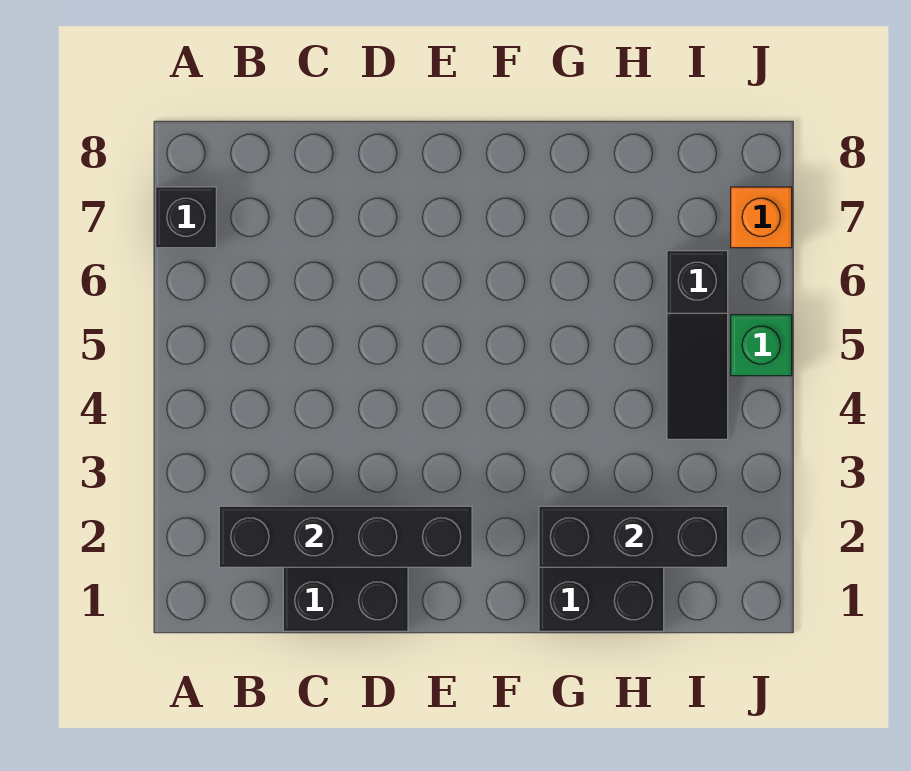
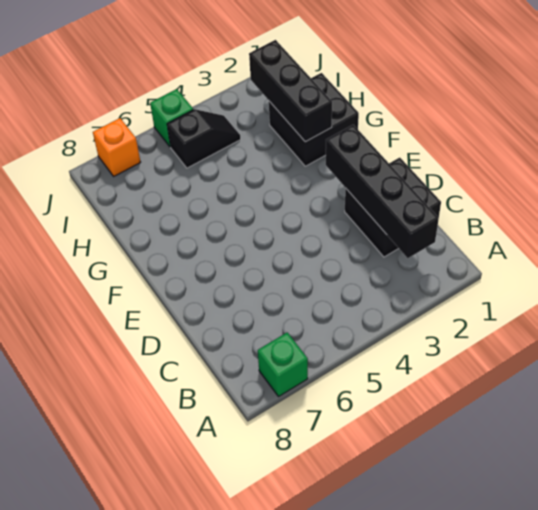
black brick A7 level 1 -> green brick A7 level 1
black slope I4:I6 level 1 top 6 -> black slope I4:I5 level 1 top 5

